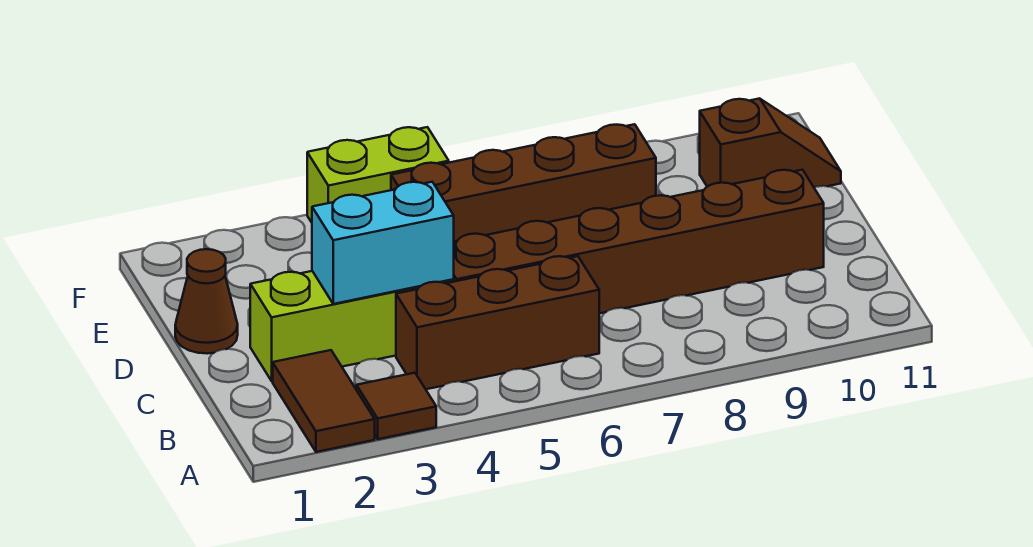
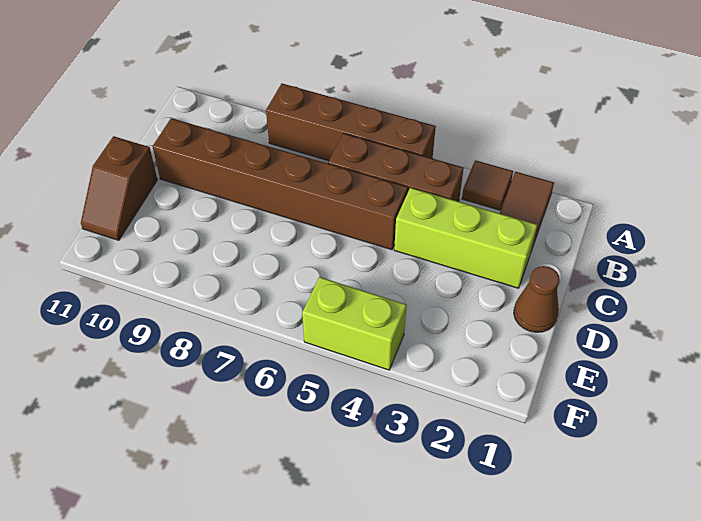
cyan brick C3:C4 level 2 -> none
brown brick E5:E8 level 1 -> brown brick A5:A8 level 1
brown slope E10:E11 level 1 top 10 -> brown slope D11:E11 level 1 top D

